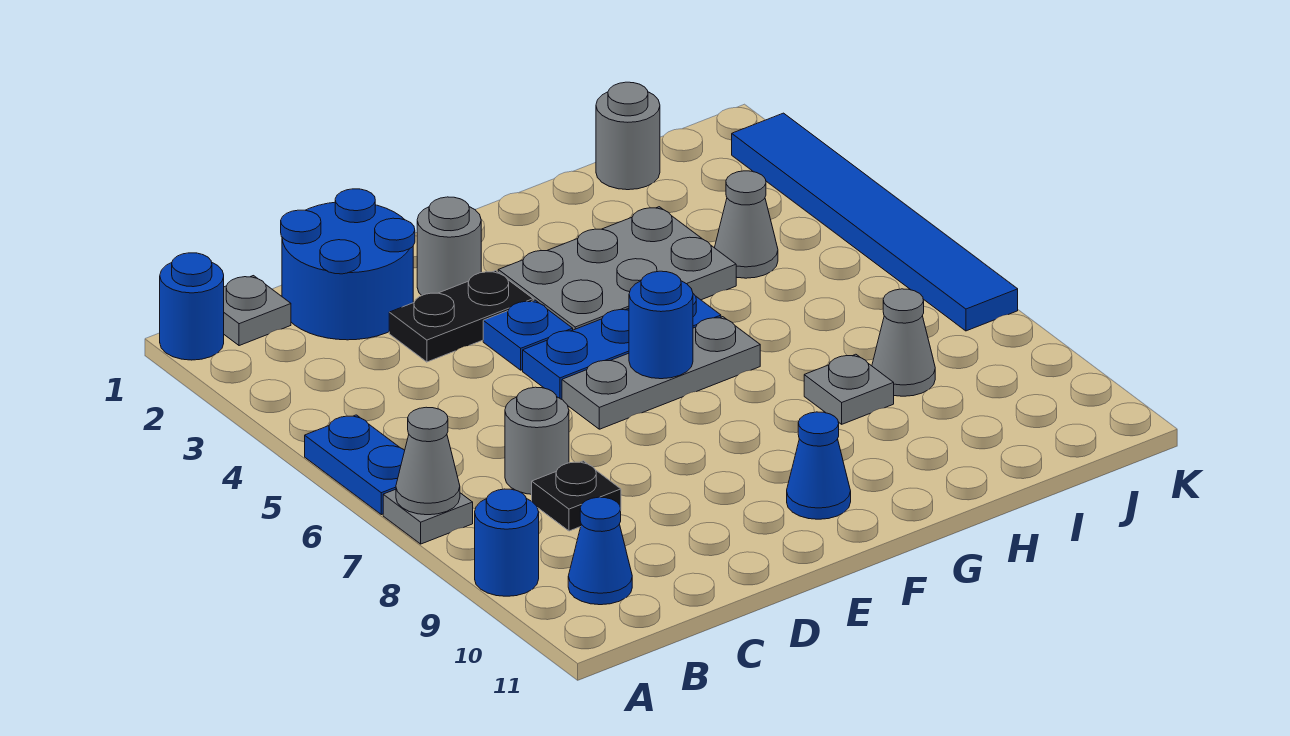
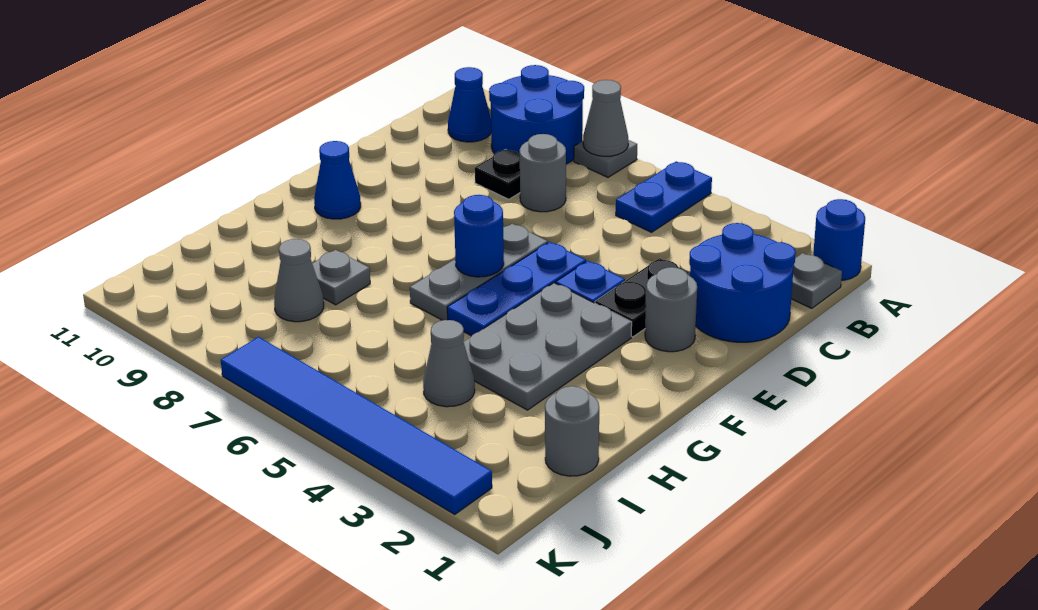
blue plate A5:A6 level 1 -> blue plate A5:B5 level 1
blue round brick A9 level 1 -> blue round brick A8:B9 level 1

